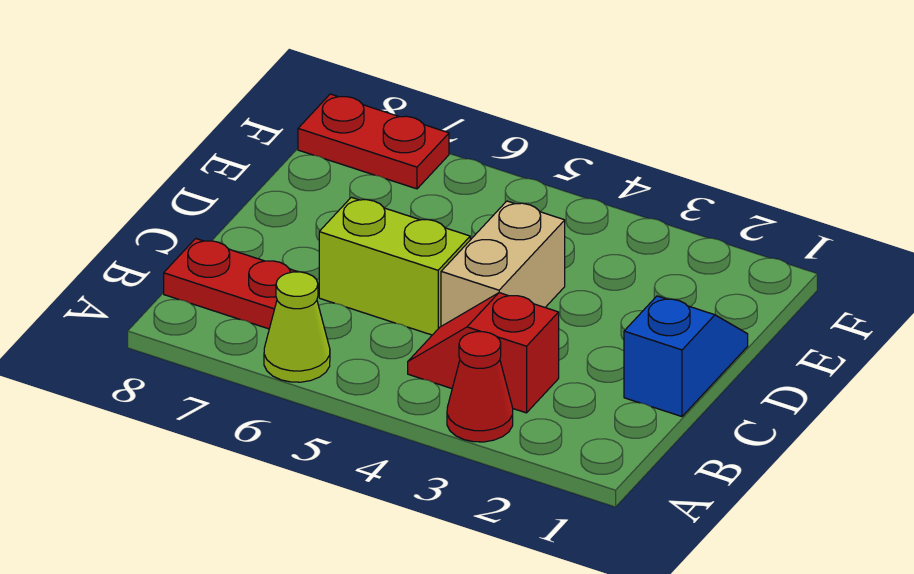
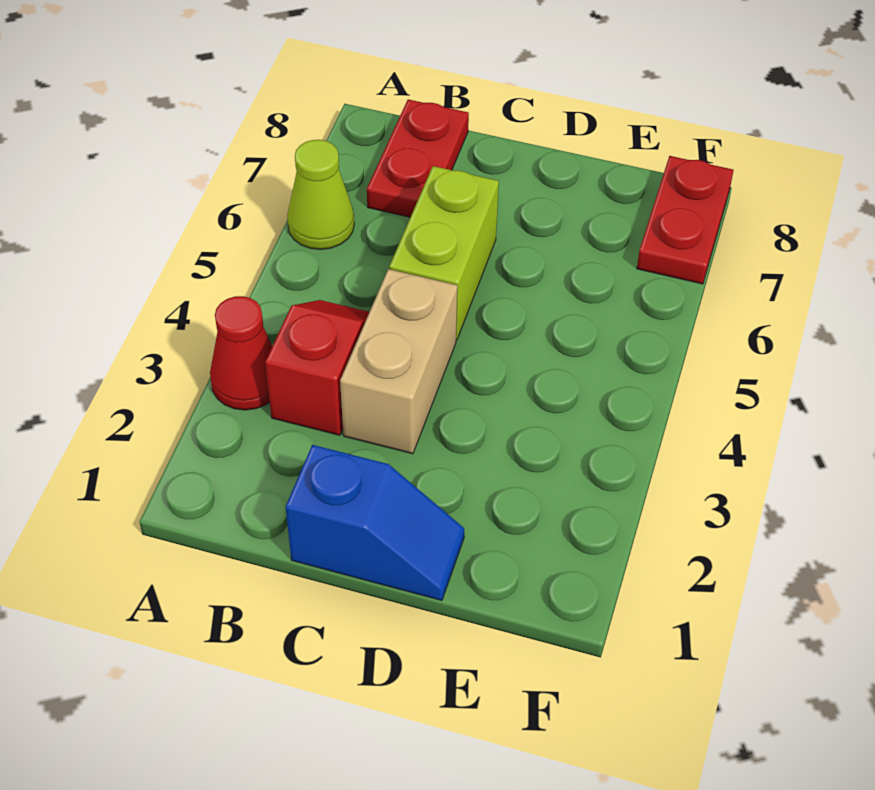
tan brick C4:D4 level 1 -> tan brick C3:C4 level 1

